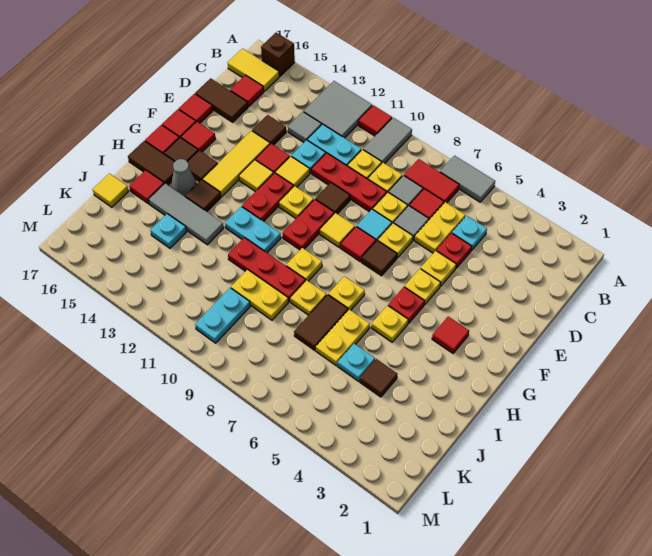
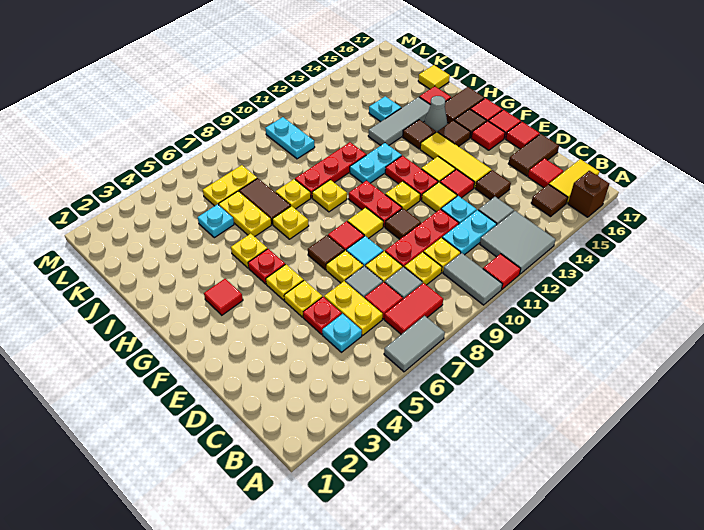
brown tile J4 level 1 -> brown tile B15 level 1
yellow plate J9:J10 level 1 -> yellow plate K6:K7 level 1

